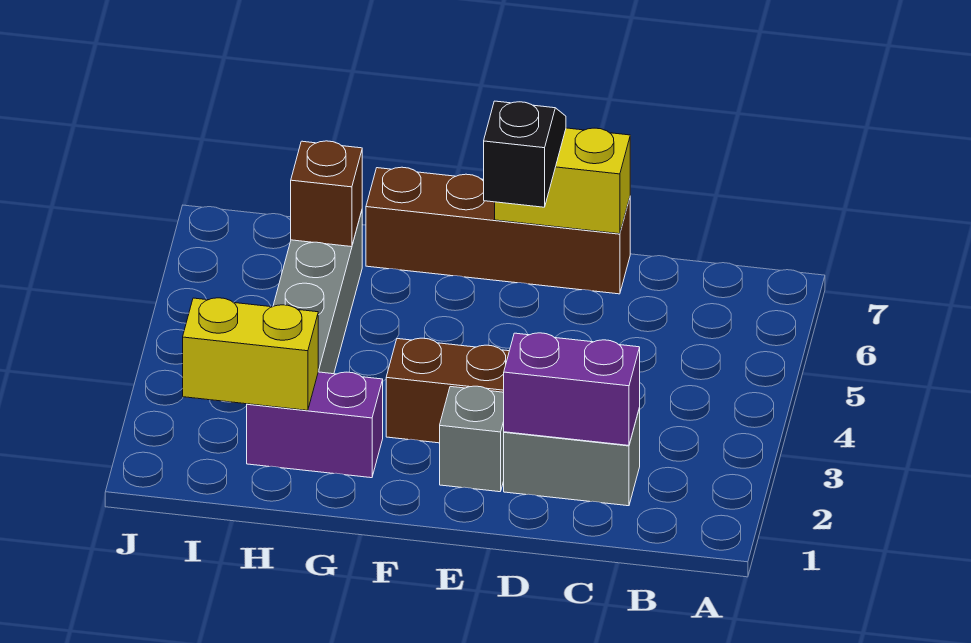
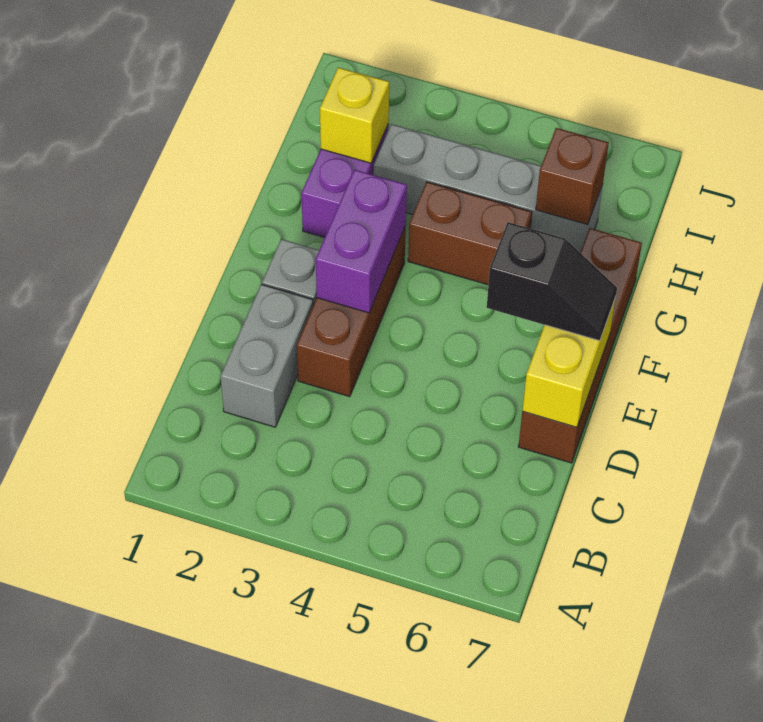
purple brick C2:D2 level 2 -> purple brick E3:F3 level 2
none -> brown brick G4:G5 level 1
yellow brick H2:I2 level 2 -> yellow brick H2 level 2

